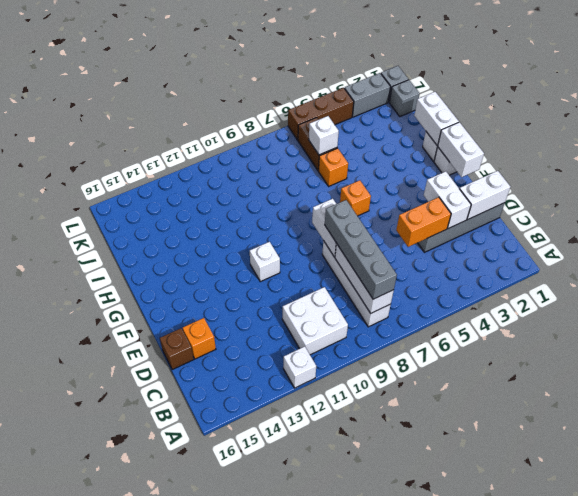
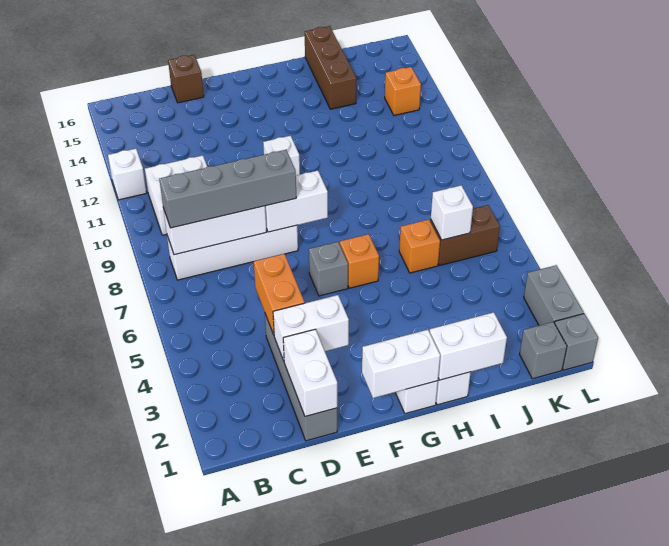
orange brick D15 level 1 -> orange brick K13 level 1
none -> grey brick F6 level 1
brown brick L4:L6 level 1 -> brown brick I14:I16 level 1

